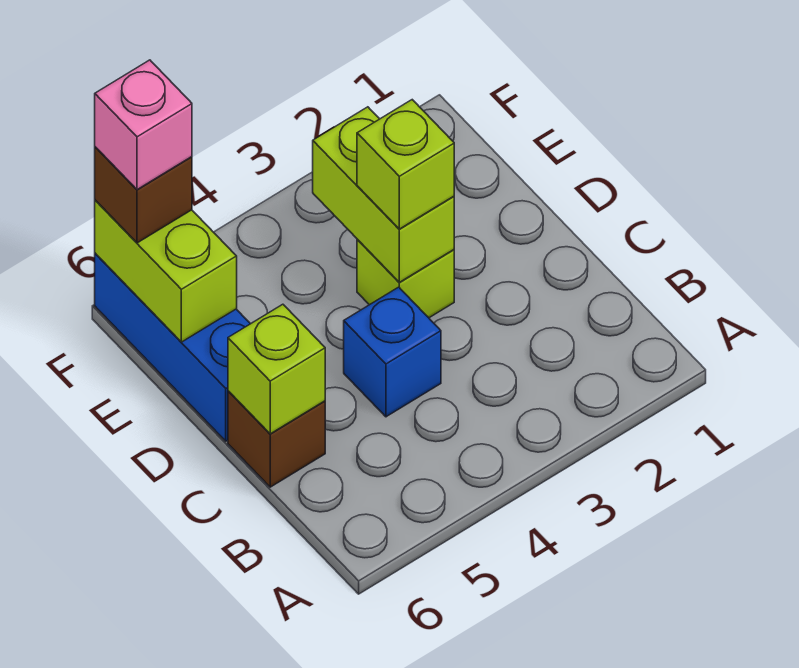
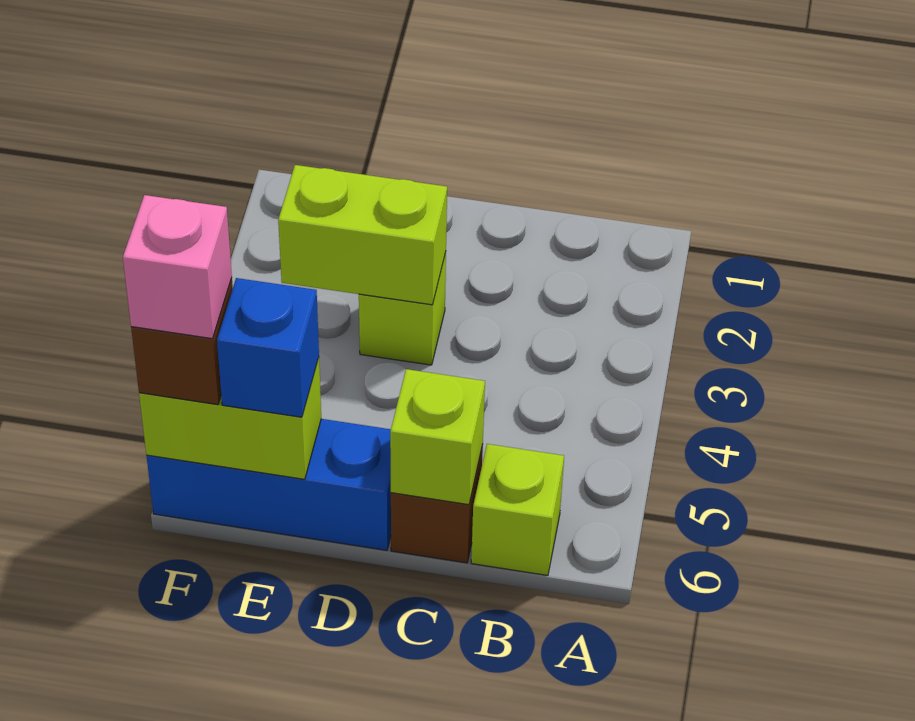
blue brick C4 level 1 -> blue brick E6 level 3
lime brick D3 level 3 -> lime brick B6 level 1

